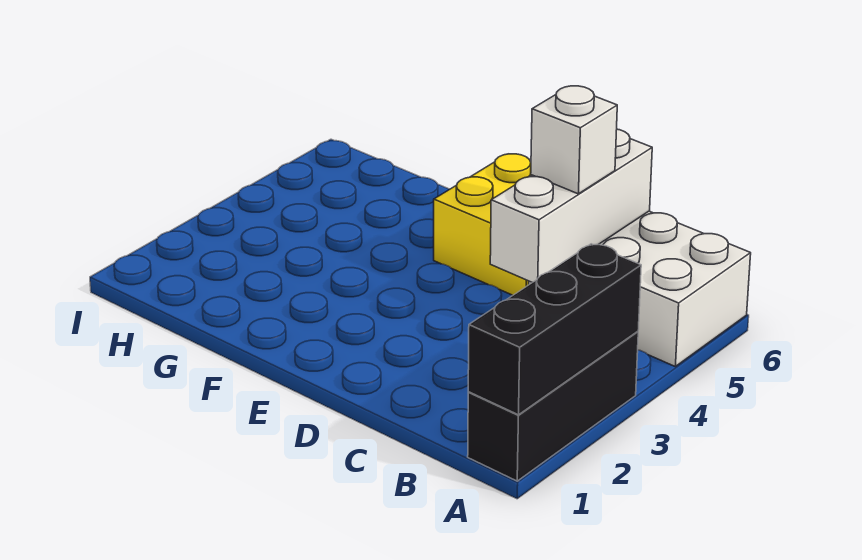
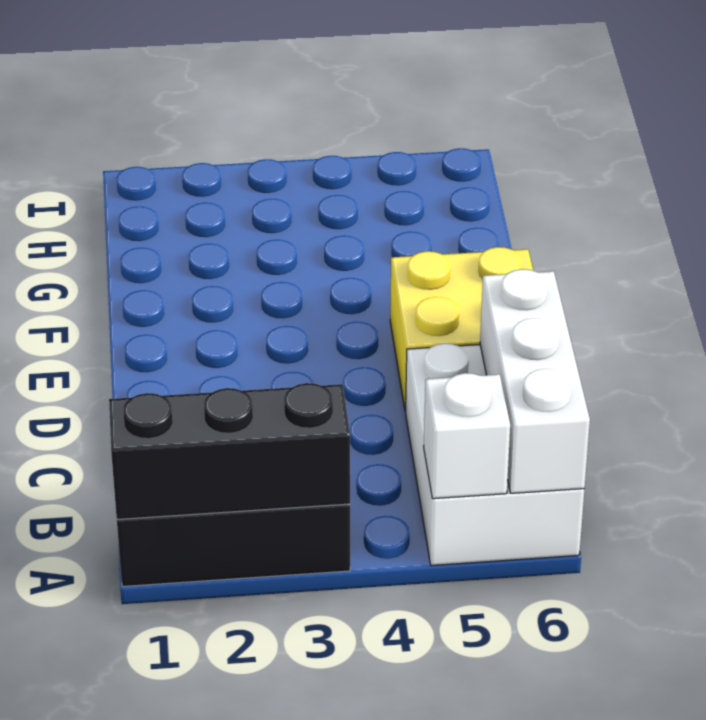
white brick C4:C6 level 2 -> white brick A6:C6 level 2
white brick C5 level 3 -> white brick A5 level 2

